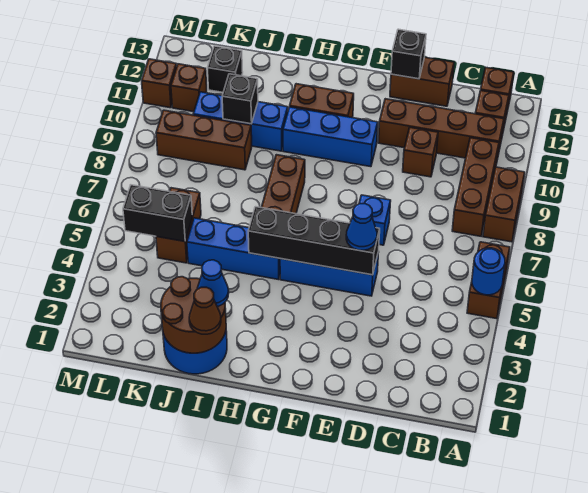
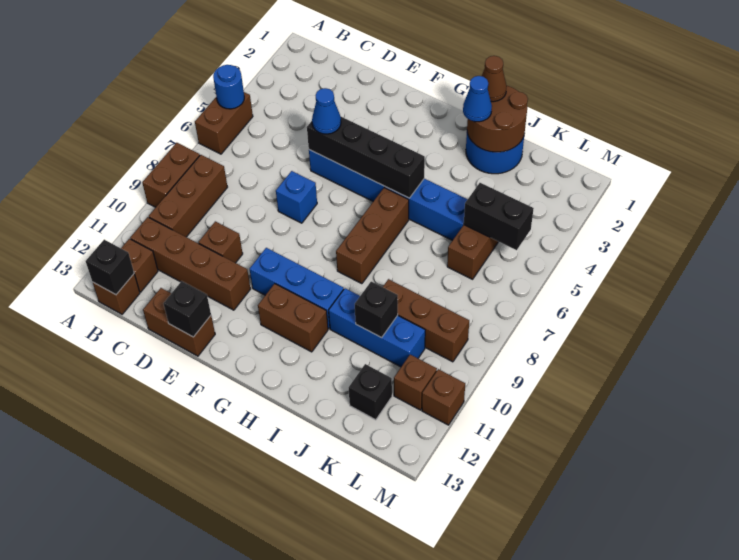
none -> black brick B13 level 2

